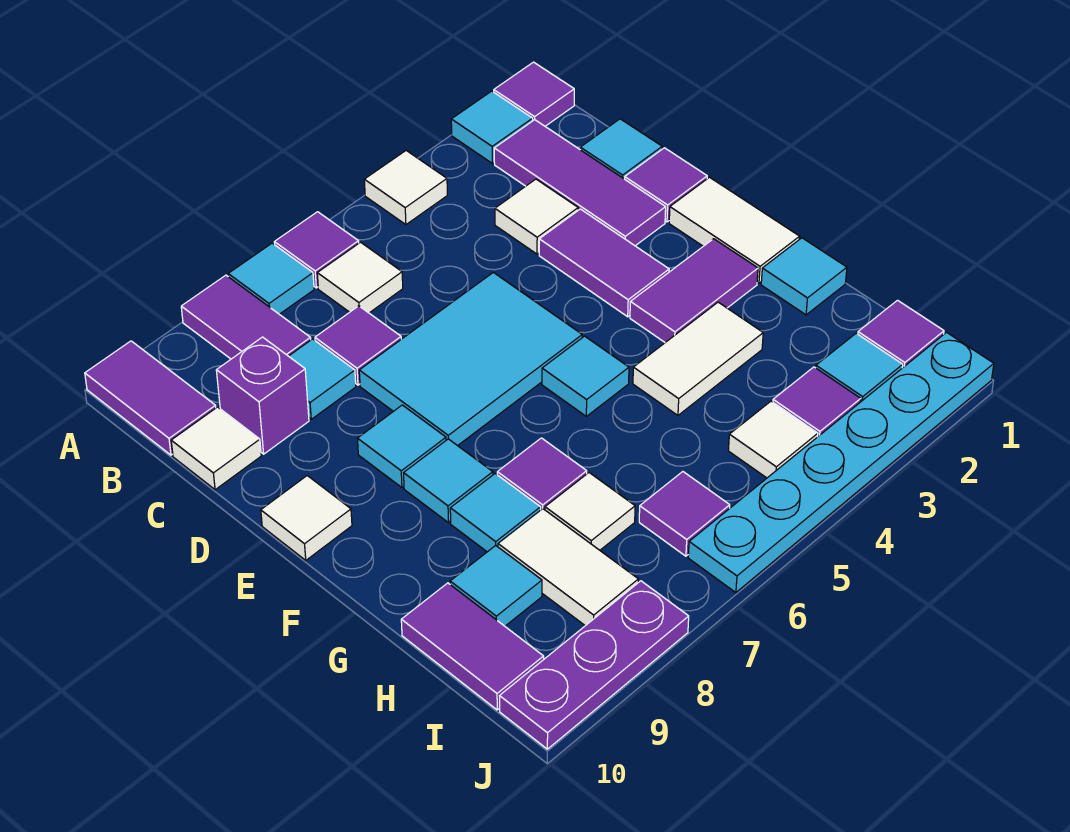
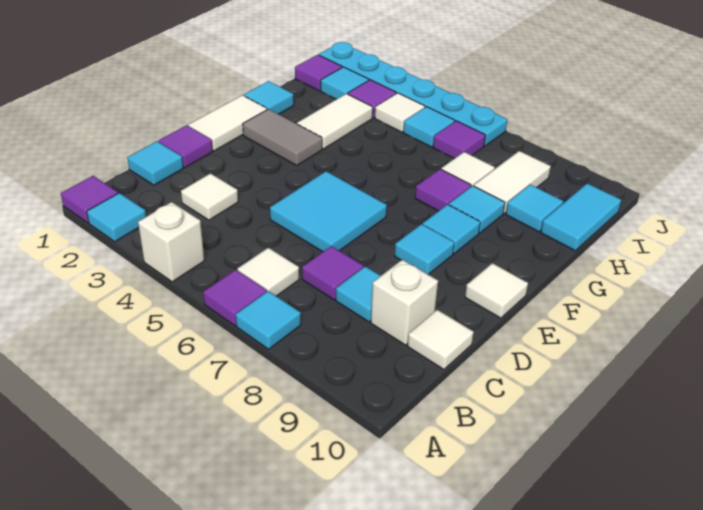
white tile A4 level 1 -> white brick A4 level 1
purple tile A8:B8 level 1 -> none
purple tile A10:B10 level 1 -> none
purple tile B2:D2 level 1 -> none
purple brick C9 level 1 -> white brick C9 level 1
purple tile D3:E3 level 1 -> none
cyan tile D5:E7 level 1 -> cyan tile D5:E6 level 1
purple tile F2:F3 level 1 -> grey tile F2:F3 level 1
cyan tile F5 level 1 -> cyan tile I5 level 1
white tile G3:G4 level 1 -> white tile G3:H3 level 1
purple tile H10:I10 level 1 -> cyan tile H10:I10 level 1
purple plate J8:J10 level 1 -> none

